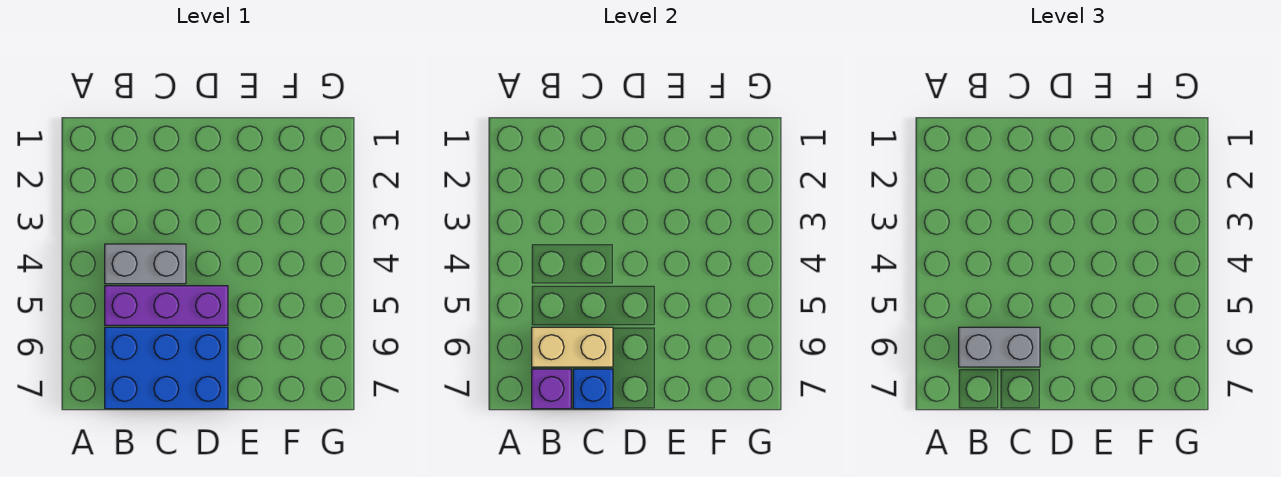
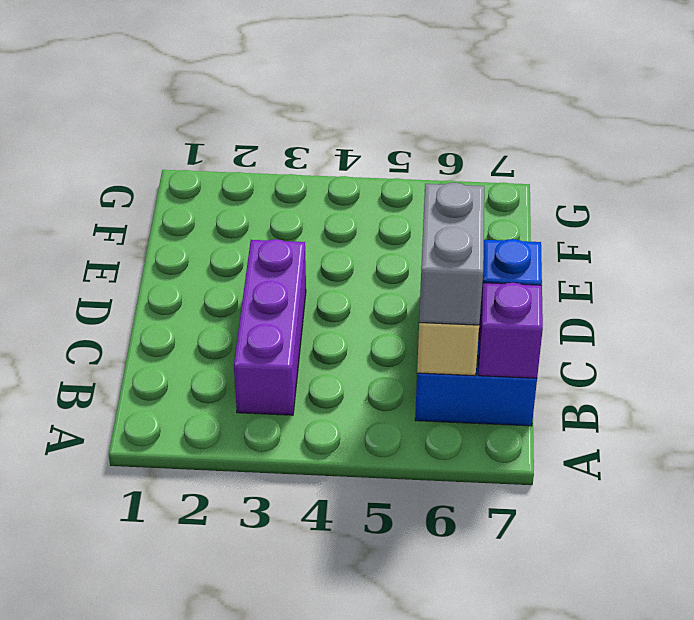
grey brick B4:C4 level 1 -> none
purple brick B5:D5 level 1 -> purple brick B3:D3 level 1

